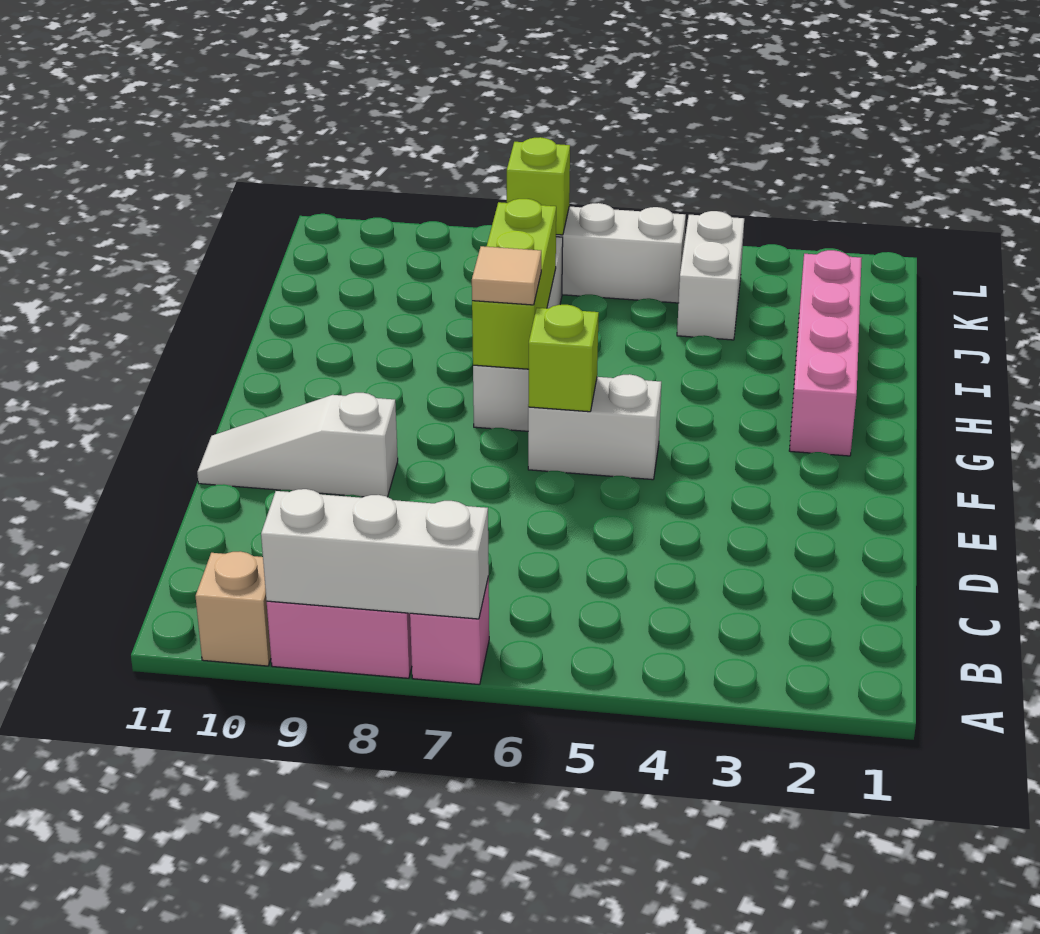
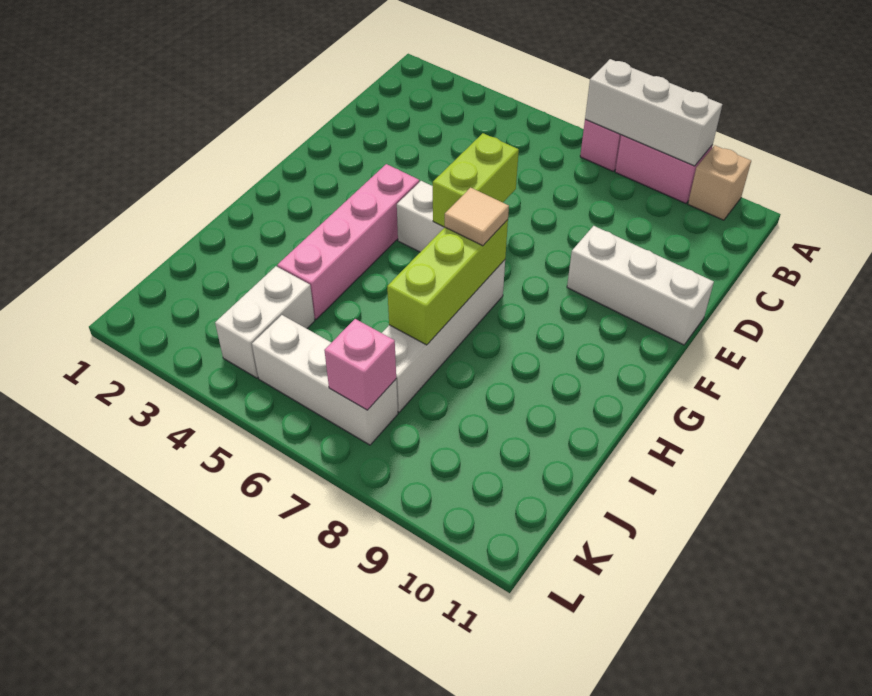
white slope E9:E11 level 1 top 9 -> white brick E9:E11 level 1
lime brick F6 level 2 -> lime brick E6:F6 level 2
pink brick G2:J2 level 1 -> pink brick F4:I4 level 1
lime brick K7 level 2 -> pink brick K7 level 2

